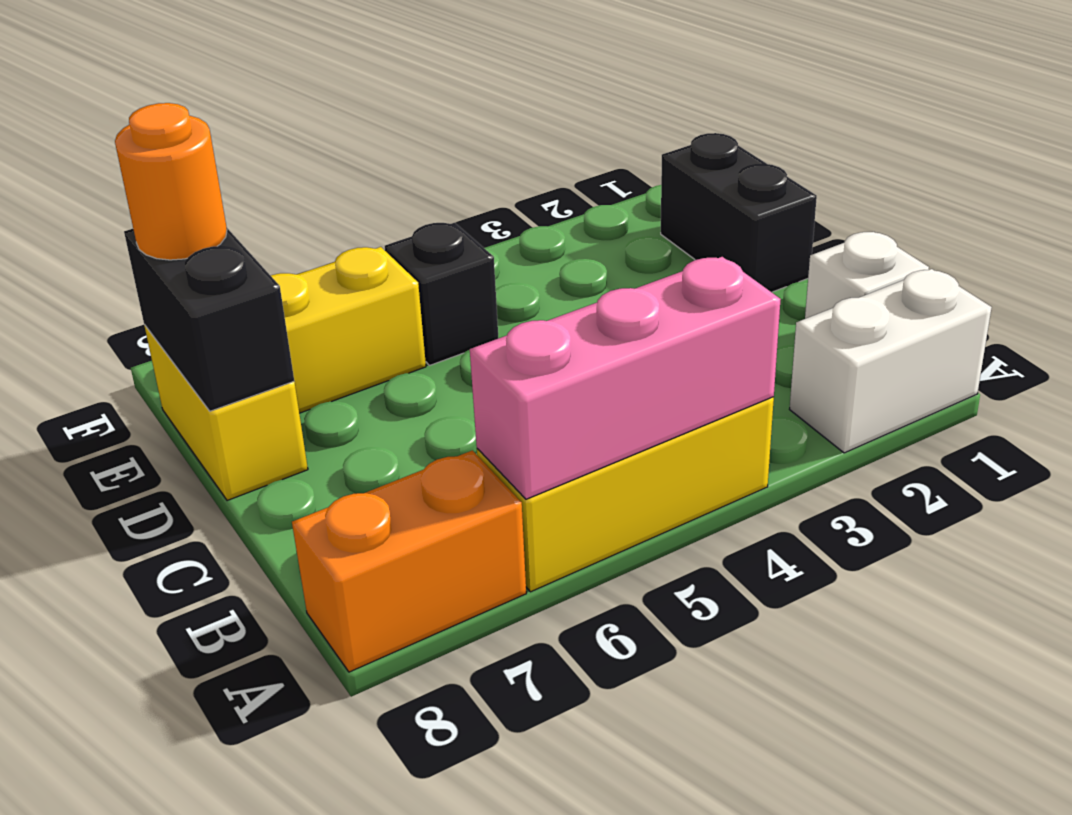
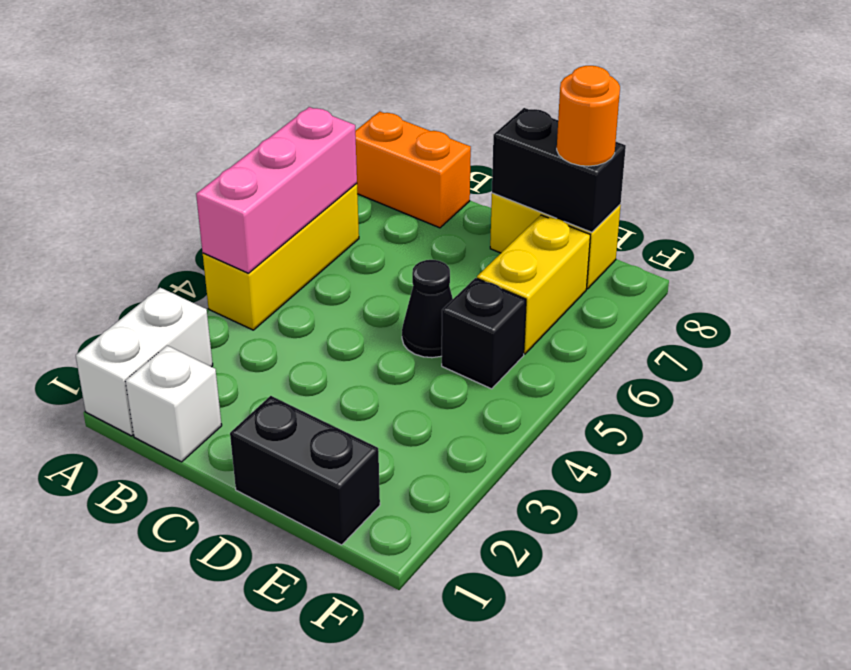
orange brick A7:A8 level 1 -> orange brick A8:B8 level 1
none -> black cone D5 level 1

